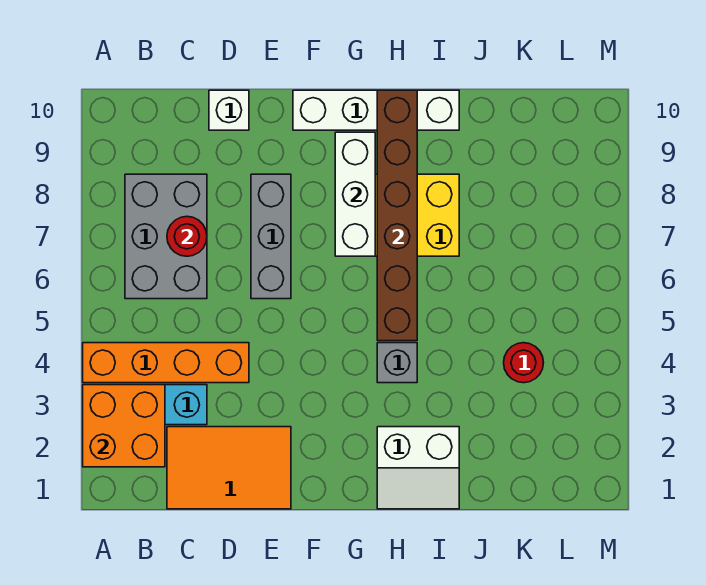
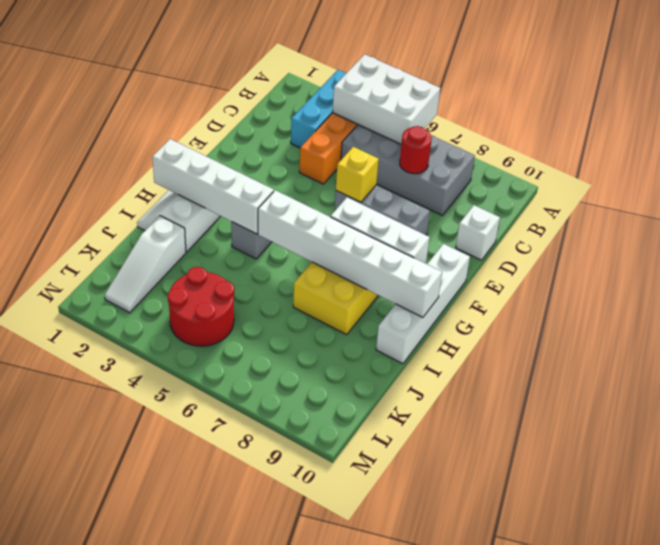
orange brick A2:B3 level 2 -> none
none -> white brick A4:B6 level 2
grey brick B6:C8 level 1 -> grey brick B5:C8 level 1
orange tile C1:E2 level 1 -> none
none -> yellow brick E6 level 2
none -> white brick H1:H4 level 2
brown brick H5:H10 level 2 -> white brick H5:H10 level 2
none -> white slope J2:L2 level 1 top J
red round brick K4 level 1 -> red round brick K4:L5 level 1

